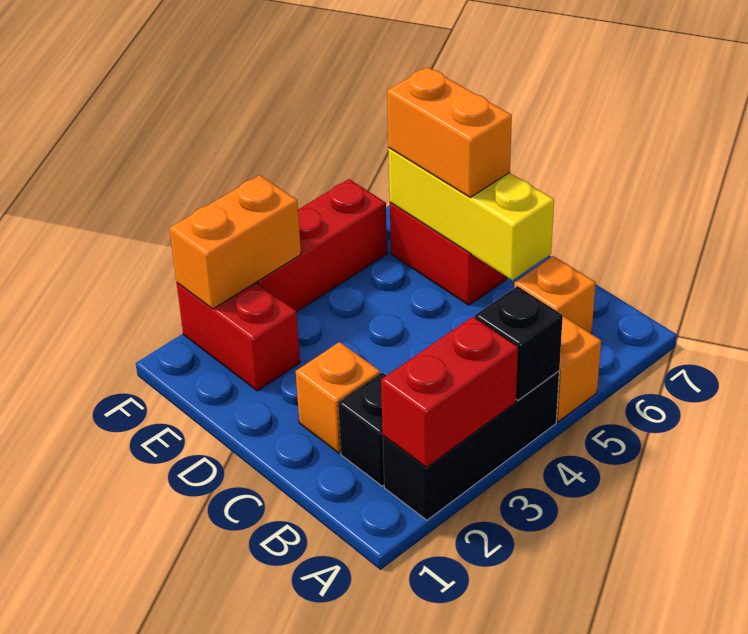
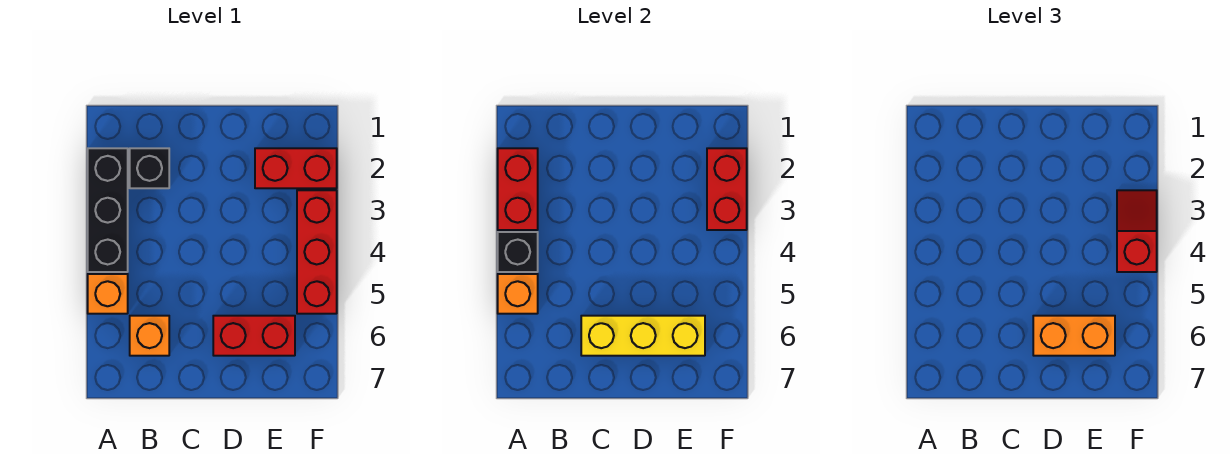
orange brick C2 level 1 -> orange brick A5 level 2
orange brick F2:F3 level 2 -> red brick F2:F3 level 2
none -> red slope F3:F4 level 3 top 4

